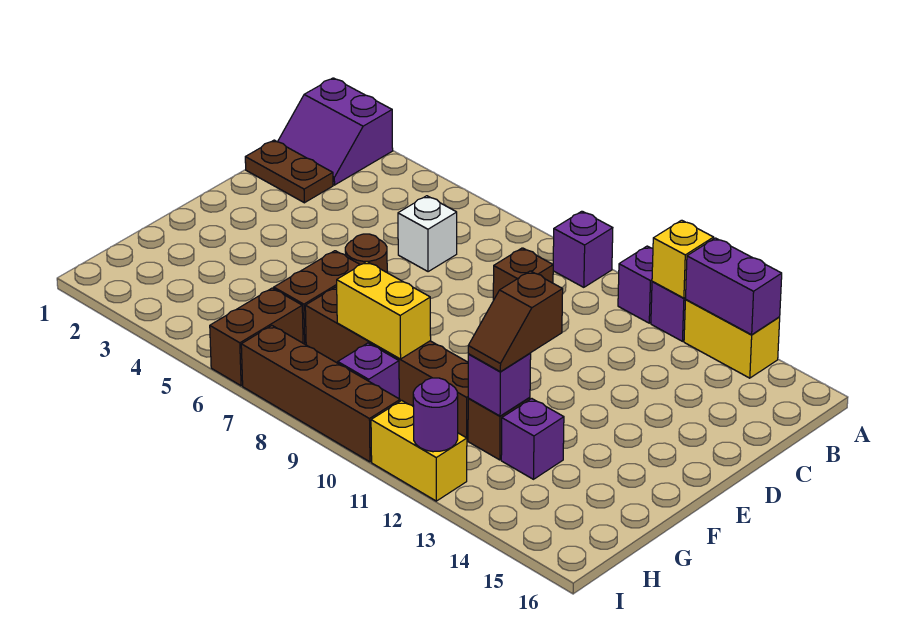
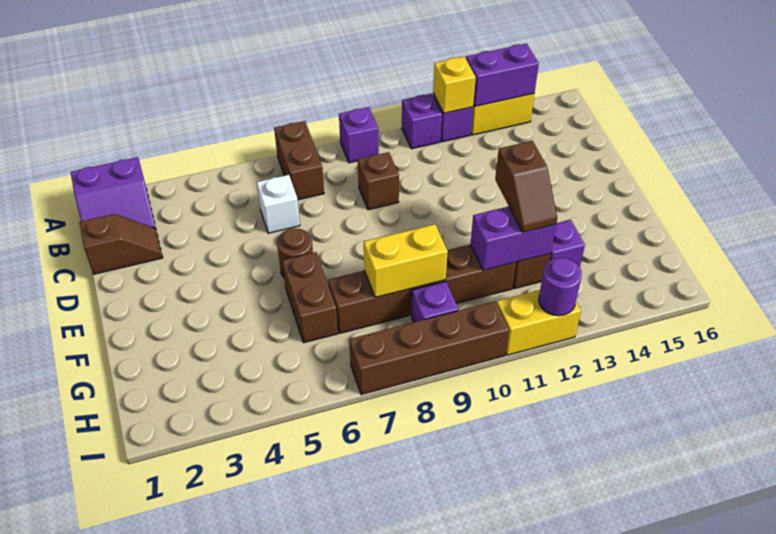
brown plate C1:C2 level 1 -> brown slope C1:C2 level 1 top 1
purple brick G12 level 2 -> purple brick G11:G12 level 2
brown brick H6:I6 level 1 -> brown brick A7:B7 level 1

